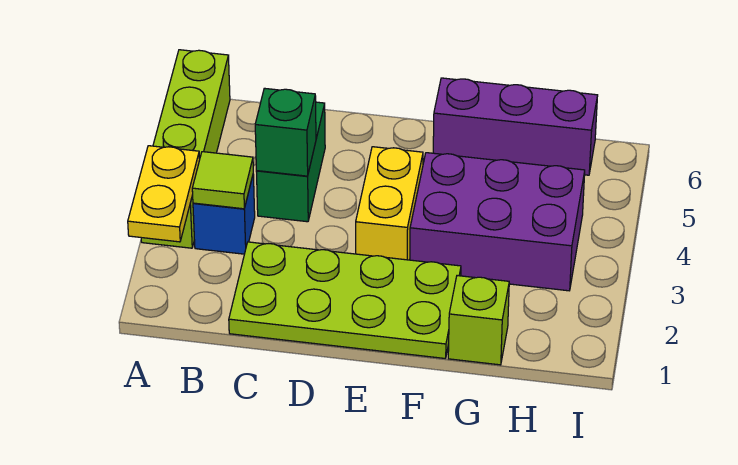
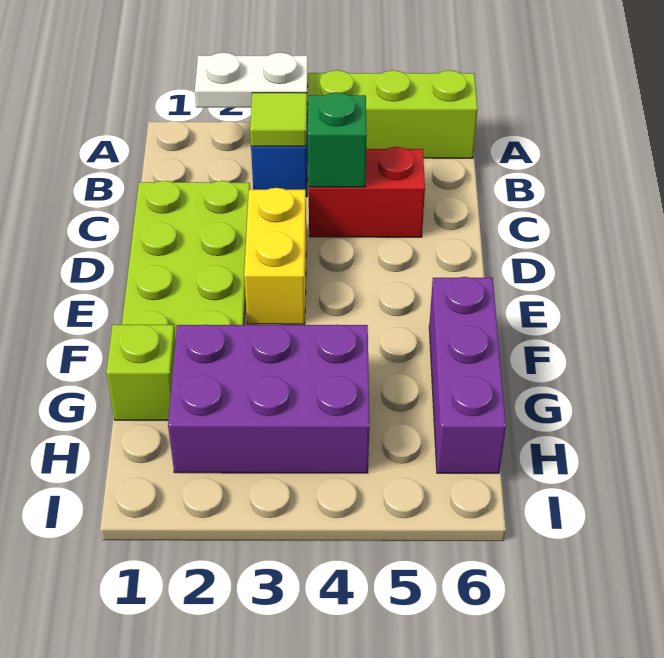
yellow plate A2:A3 level 2 -> white plate A2:A3 level 2
green brick C4:C5 level 1 -> red brick C4:C5 level 1
yellow brick E3:E4 level 1 -> yellow brick D3:E3 level 1
purple brick F3:H4 level 1 -> purple brick G2:H4 level 1

